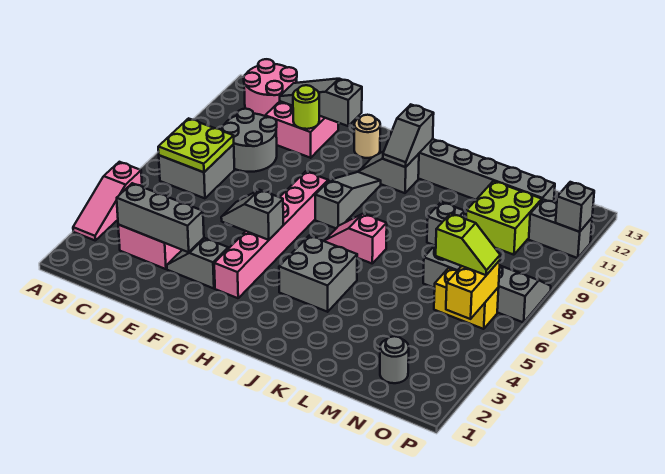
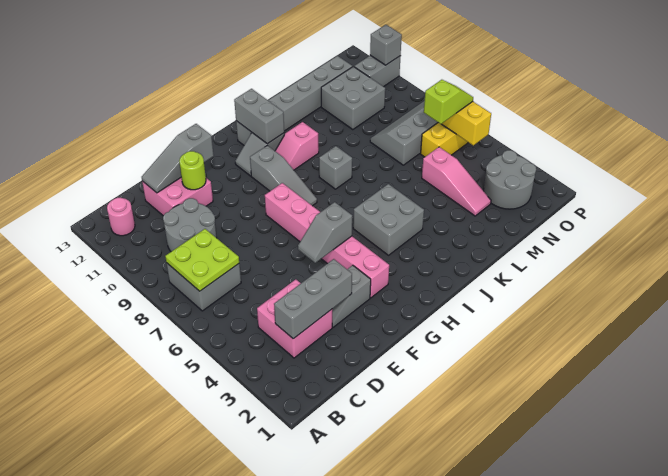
pink slope A3:A5 level 1 top 5 -> pink slope M3:M5 level 1 top 5
pink round brick B12:C13 level 1 -> pink round brick B12 level 1
tan round brick G12 level 1 -> none
grey slope H8:H10 level 1 top 8 -> grey slope H8:H10 level 1 top 10
pink slope I7:J7 level 1 top J -> pink slope I10:J10 level 1 top J
grey slope I11:I12 level 2 top 12 -> grey brick I11:I12 level 2
grey brick L9 level 1 -> grey brick J8 level 1
lime brick M10:N11 level 1 -> grey brick M10:N11 level 1
grey round brick N2 level 1 -> grey round brick N2:O3 level 1

